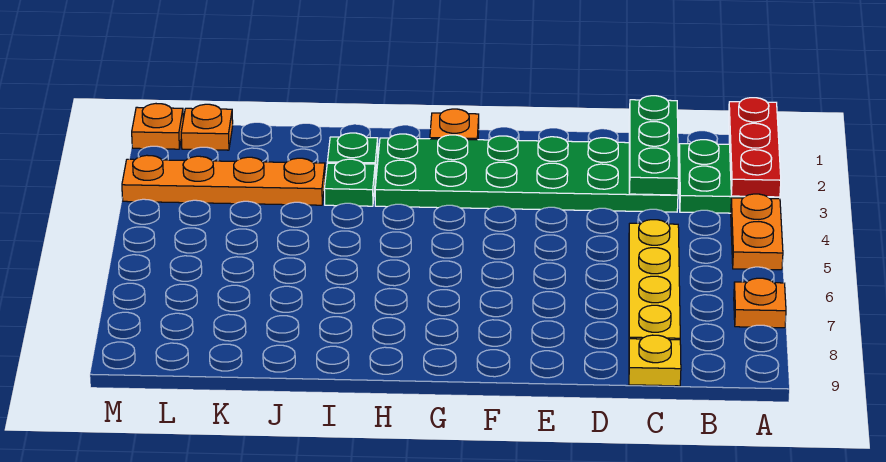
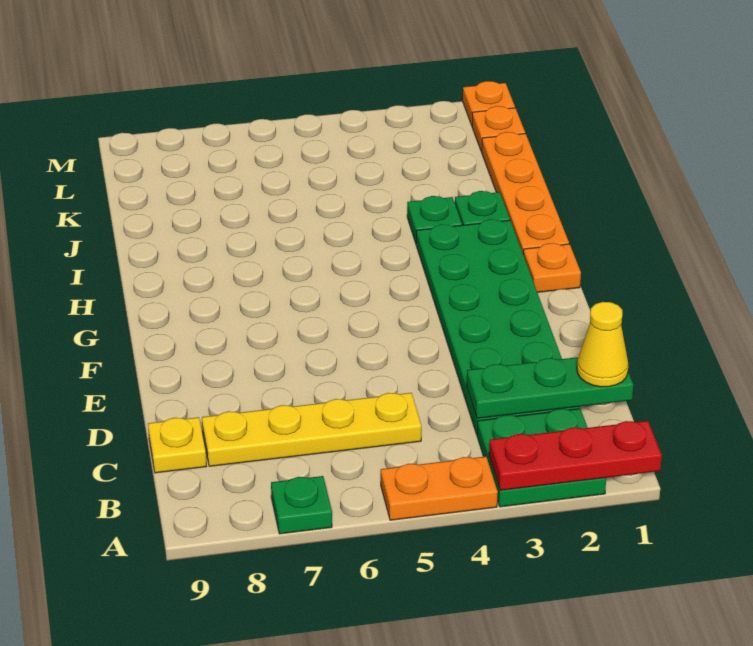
orange plate A7 level 1 -> green plate A7 level 1
none -> yellow cone C1 level 3
orange plate J3:M3 level 1 -> orange plate H1:K1 level 1

